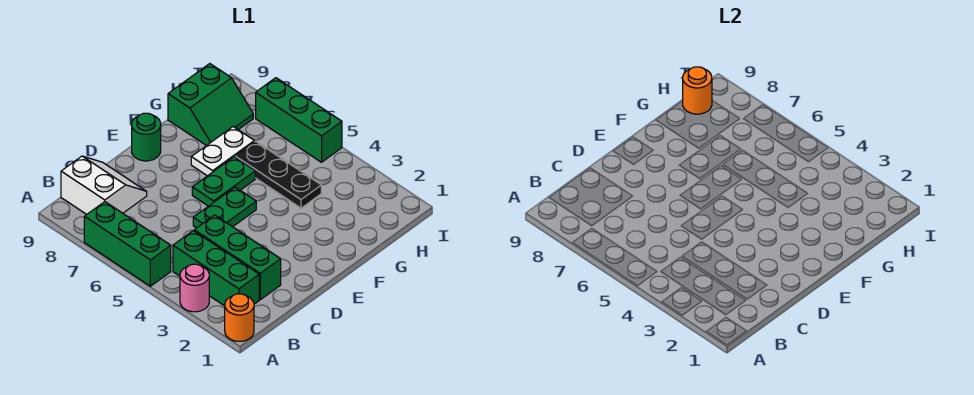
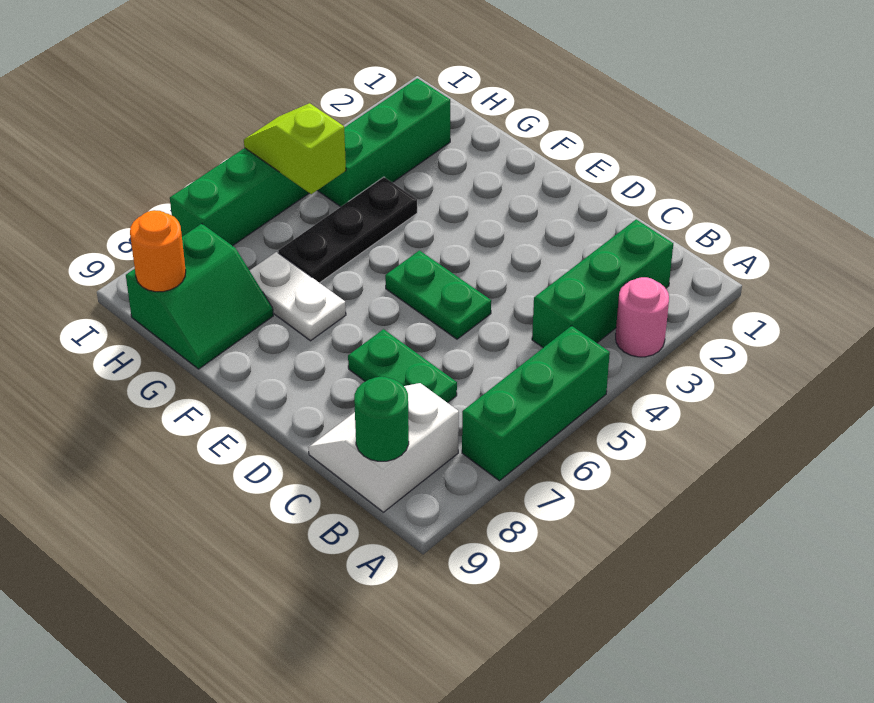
orange round brick A1 level 1 -> none
green brick C2:C4 level 1 -> green brick H2:H4 level 1
green plate E6:F6 level 1 -> green plate C7:D7 level 1
green round brick E9 level 1 -> green round brick B9 level 2
green slope G8:H9 level 1 top 9 -> green slope G8:H9 level 1 top H
none -> lime slope H5:I5 level 2 top H

